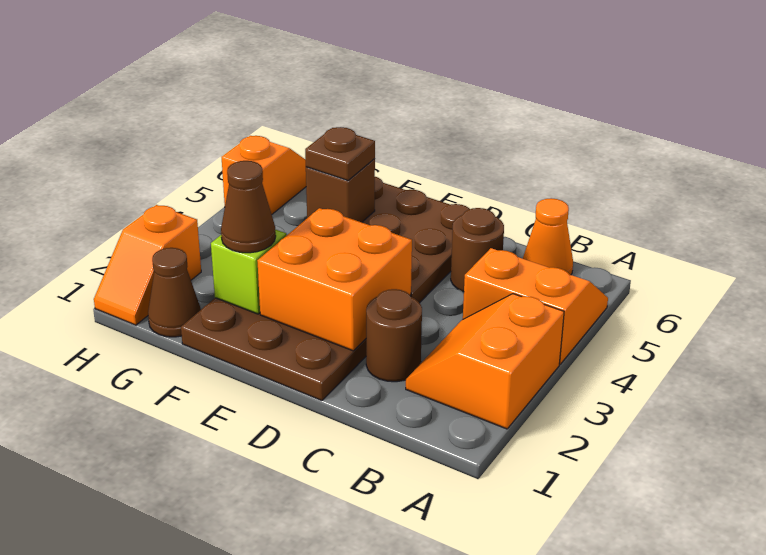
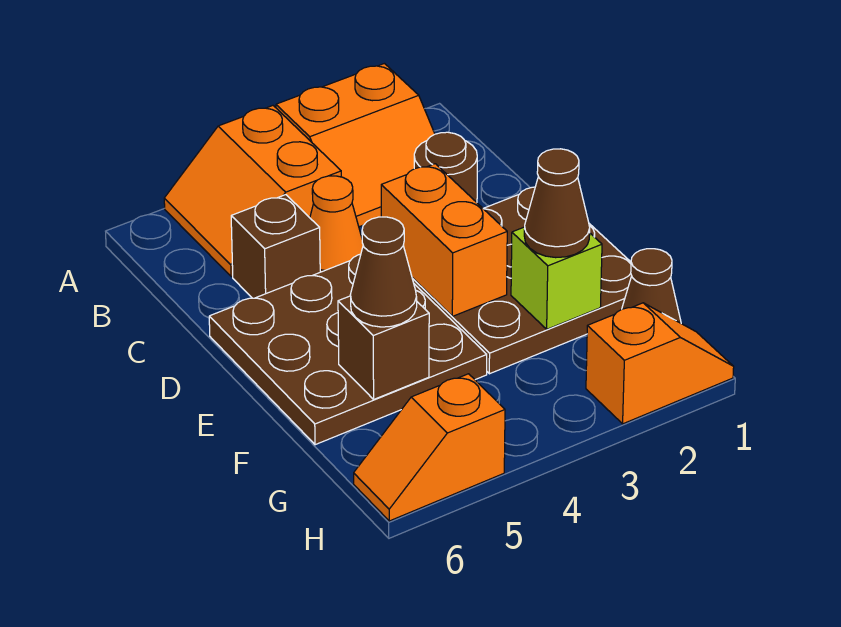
orange cone B6 level 1 -> orange cone C4 level 1
brown round brick C5 level 1 -> brown brick C5 level 1
orange brick D2:E3 level 2 -> orange brick D3:E3 level 2
brown plate F5 level 3 -> brown cone F5 level 3

